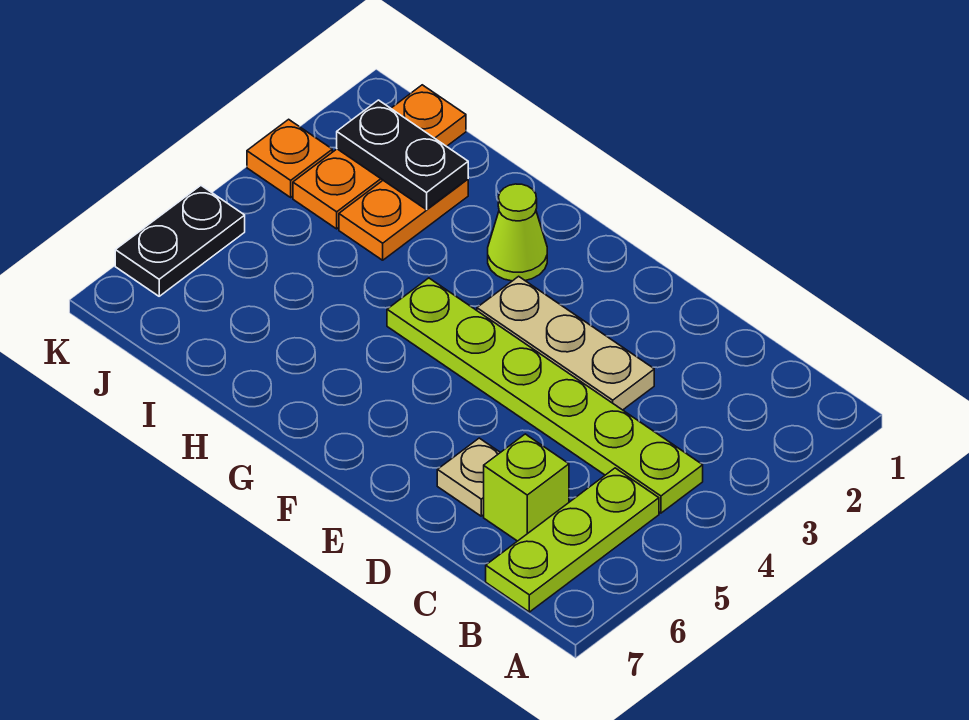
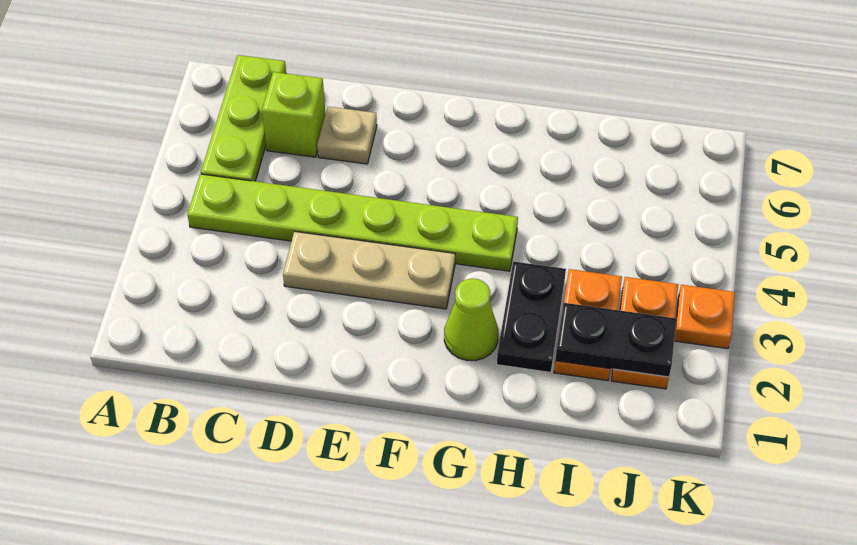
orange plate J1:J3 level 1 -> orange plate J2:J3 level 1
black plate K5:K6 level 1 -> black plate H2:H3 level 1

